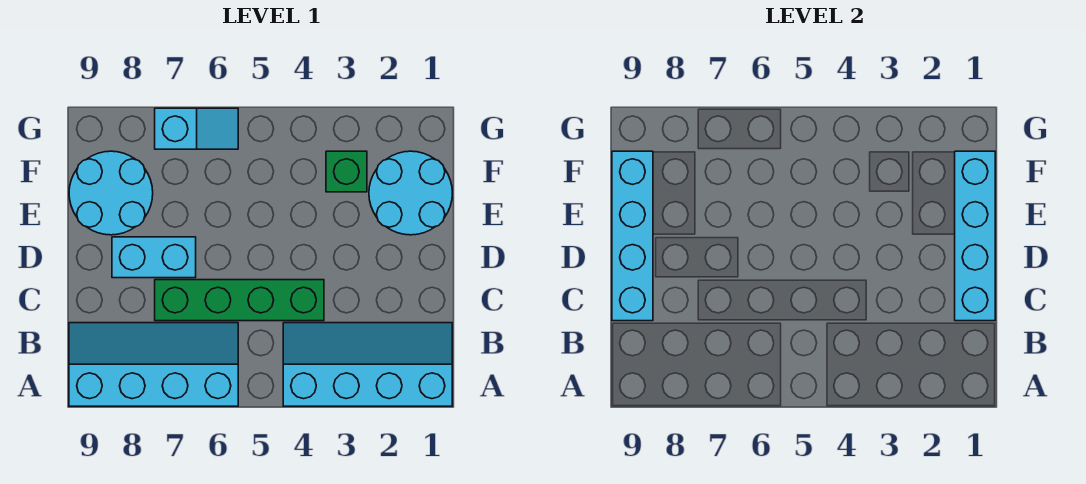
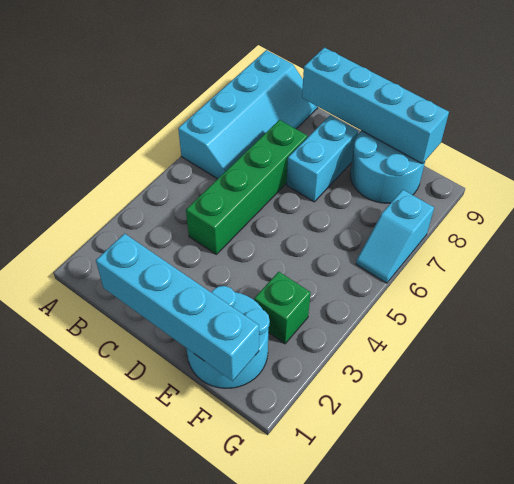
cyan slope A1:B4 level 1 top A -> none

